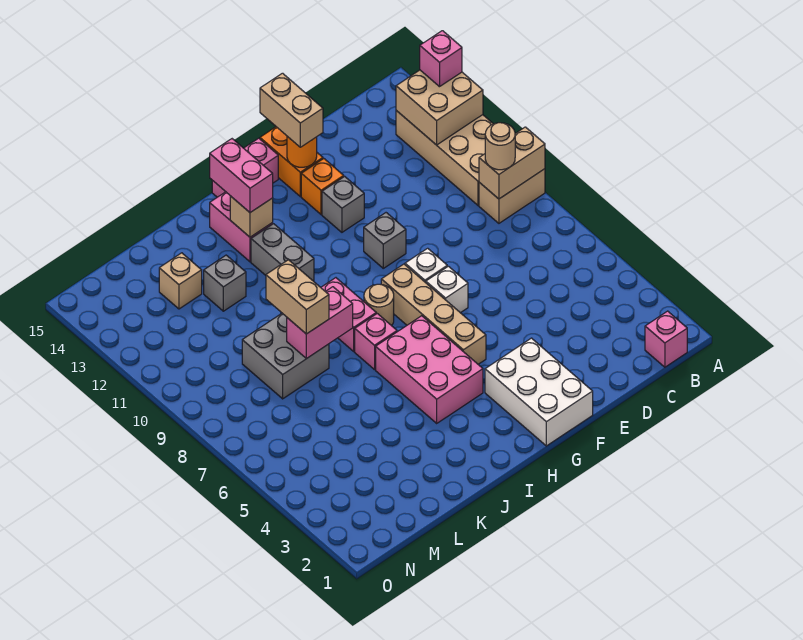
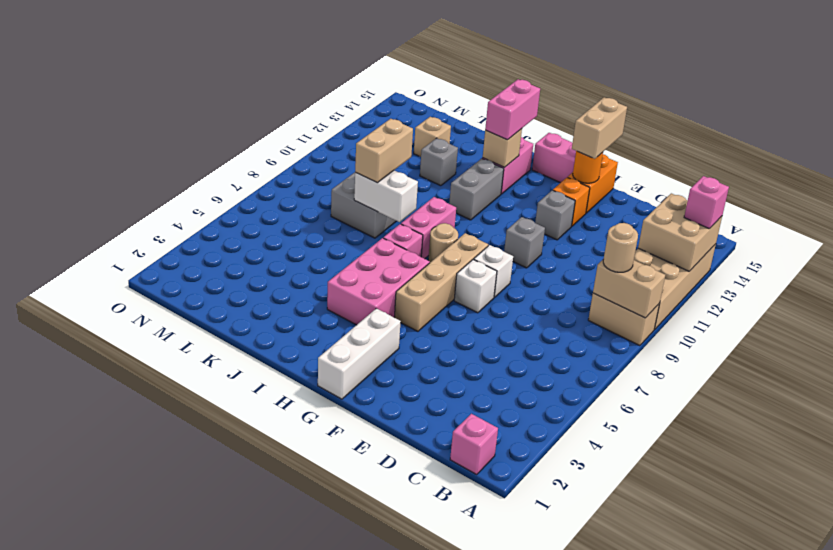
white brick F1:G3 level 1 -> white brick G1:G3 level 1
pink brick J8:K8 level 2 -> white brick J8:K8 level 2

